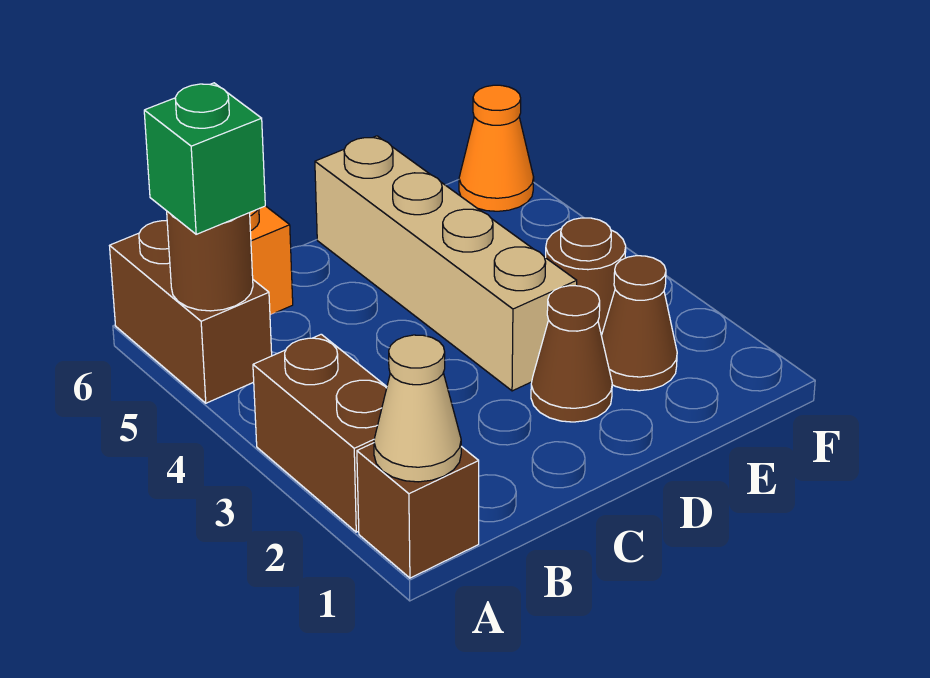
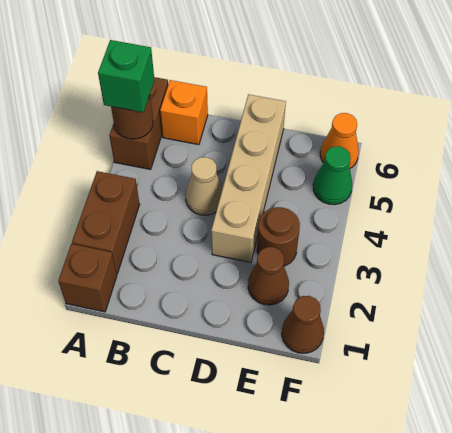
tan cone A1 level 2 -> tan cone C4 level 1
brown cone D2 level 1 -> brown cone F1 level 1
none -> green cone F5 level 1

